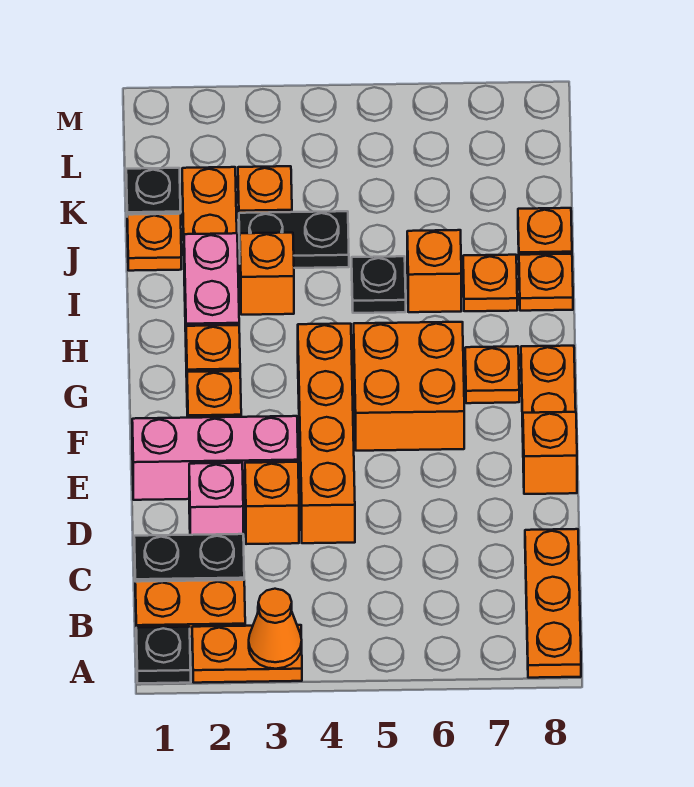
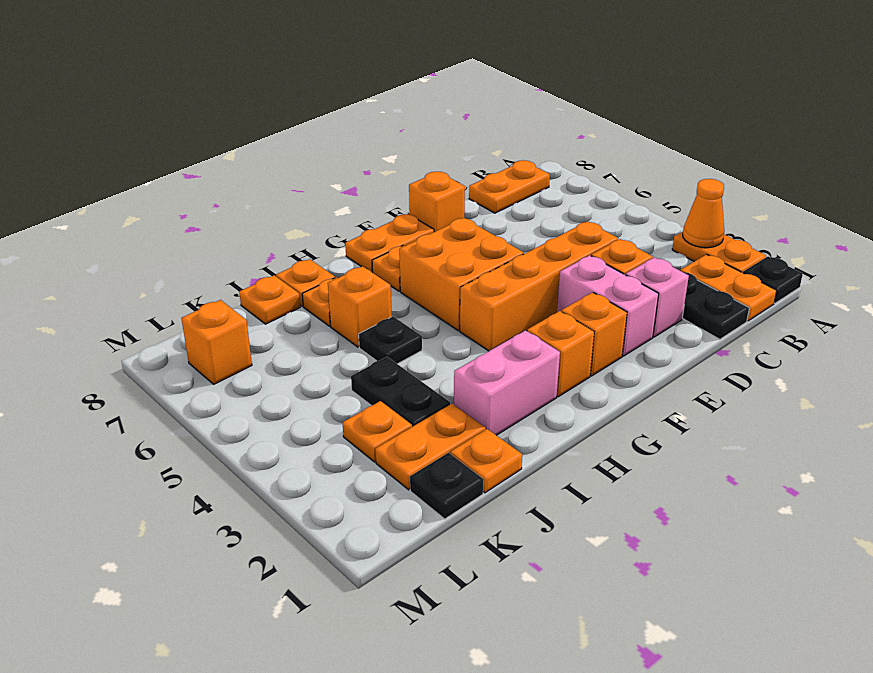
orange plate A8:C8 level 1 -> orange plate B8:C8 level 1
pink brick E1:E3 level 1 -> pink brick E2:E3 level 1
orange brick I3 level 1 -> orange brick L7 level 1

